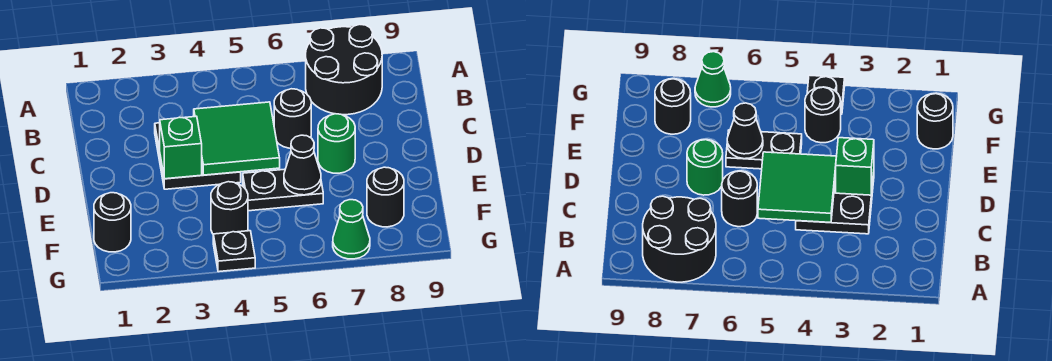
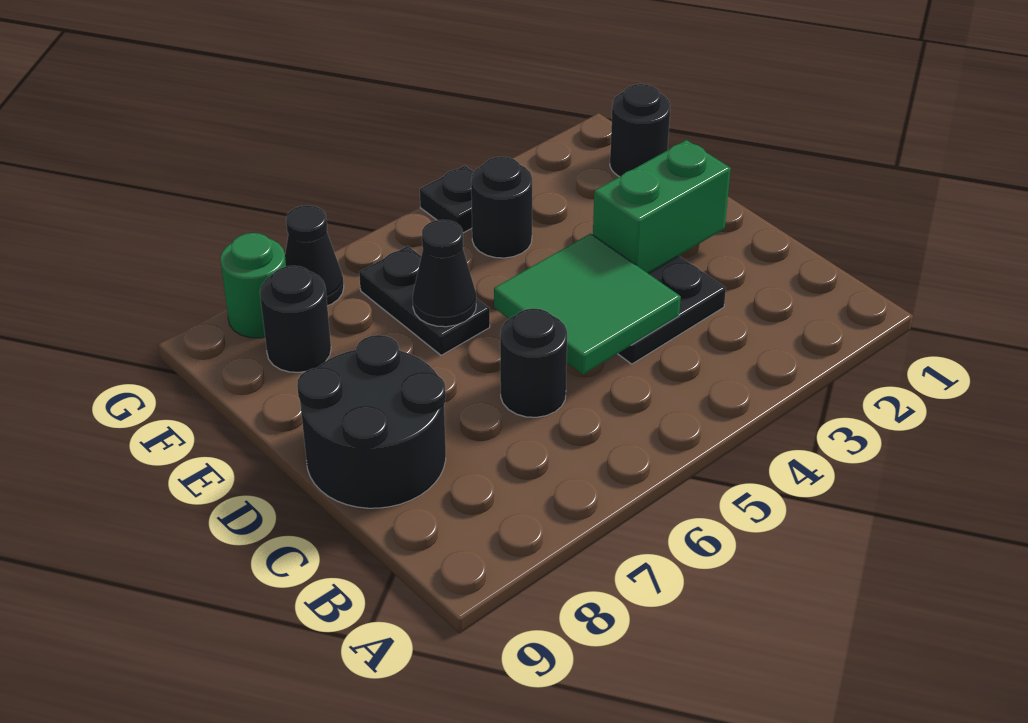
black round brick A7:B8 level 1 -> black round brick C8:D9 level 1
green brick D3 level 2 -> green brick D2:D3 level 2
green round brick D7 level 1 -> green round brick G8 level 1
black plate E5:E6 level 1 -> black plate E6:F6 level 1
green cone G7 level 1 -> black cone G7 level 1

